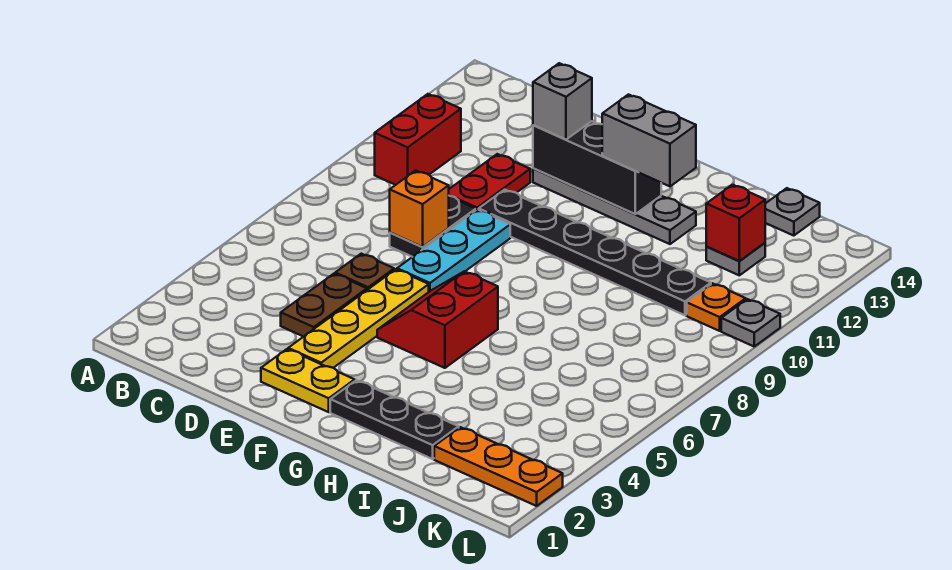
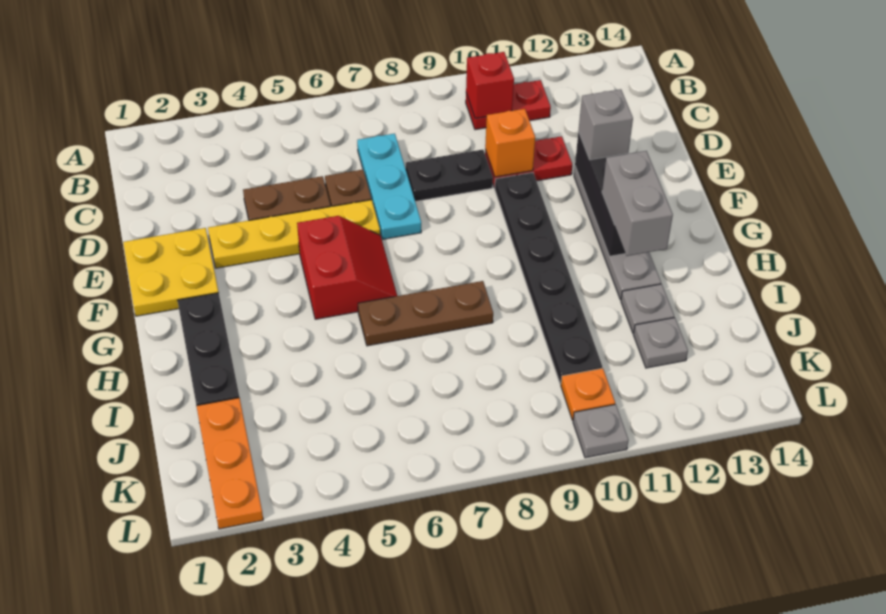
red brick B10:B11 level 1 -> red plate B10:B11 level 1
orange brick D8 level 2 -> orange brick D10 level 2
yellow plate E2:F2 level 1 -> yellow plate E1:F2 level 1
cyan plate E7:E9 level 1 -> cyan plate C7:E7 level 1
red slope F5:G6 level 1 top G -> red slope F5:G6 level 1 top 5
none -> brown plate H6:H8 level 1
red brick J12 level 2 -> red brick B10 level 2
grey plate J14 level 1 -> grey plate I12 level 1

